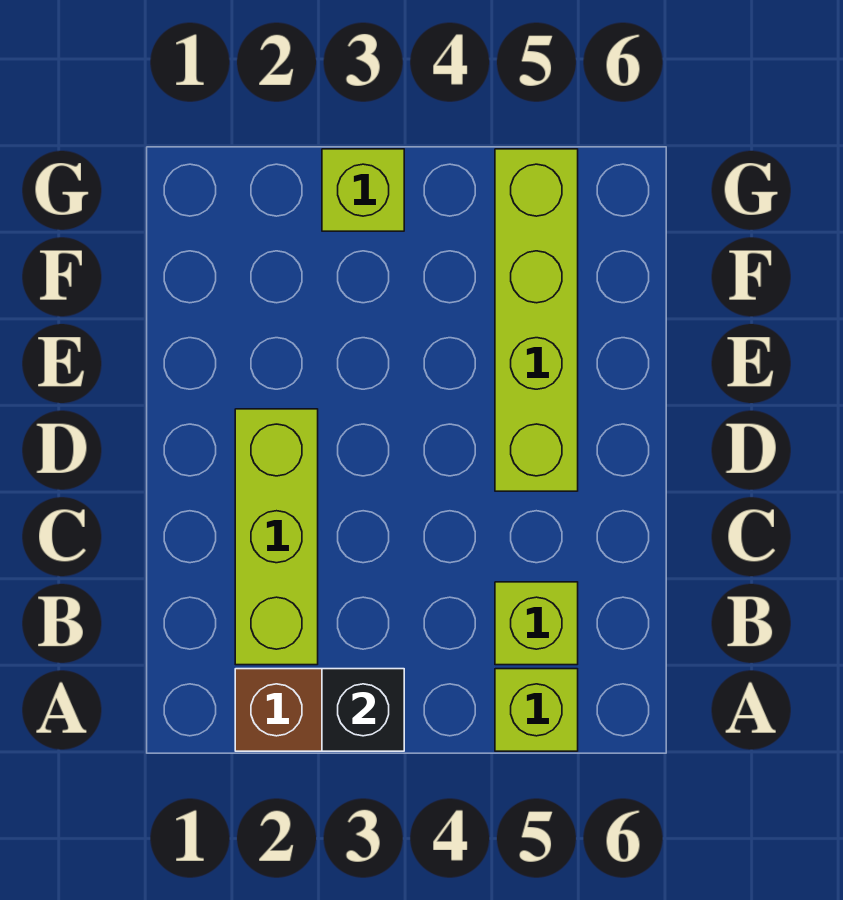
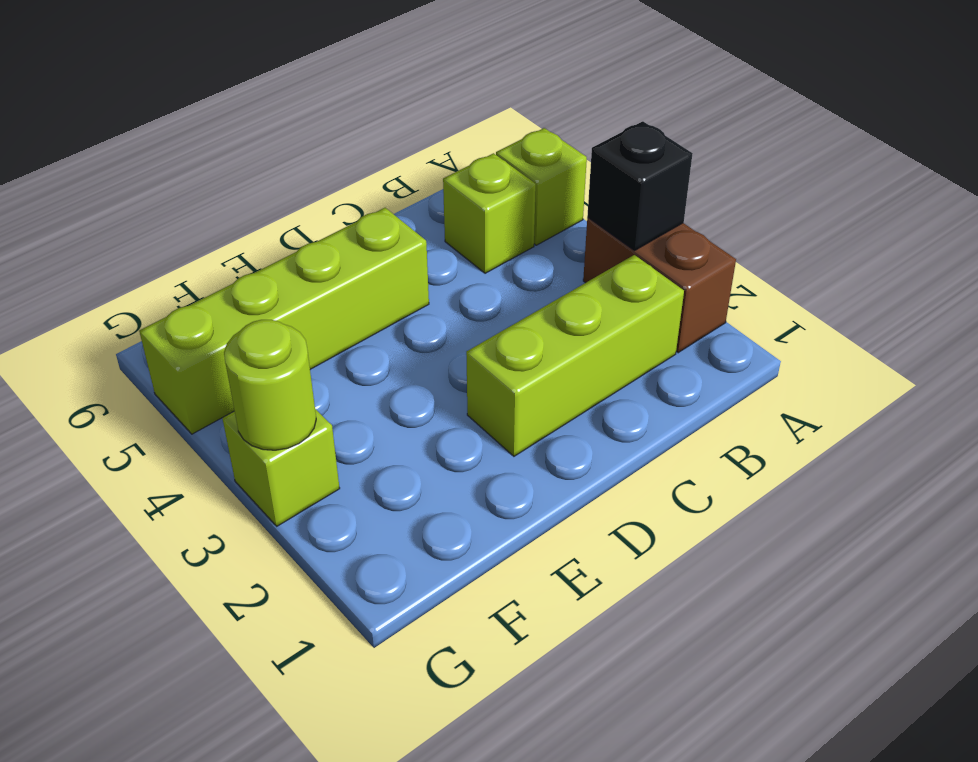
none -> lime round brick G3 level 2

